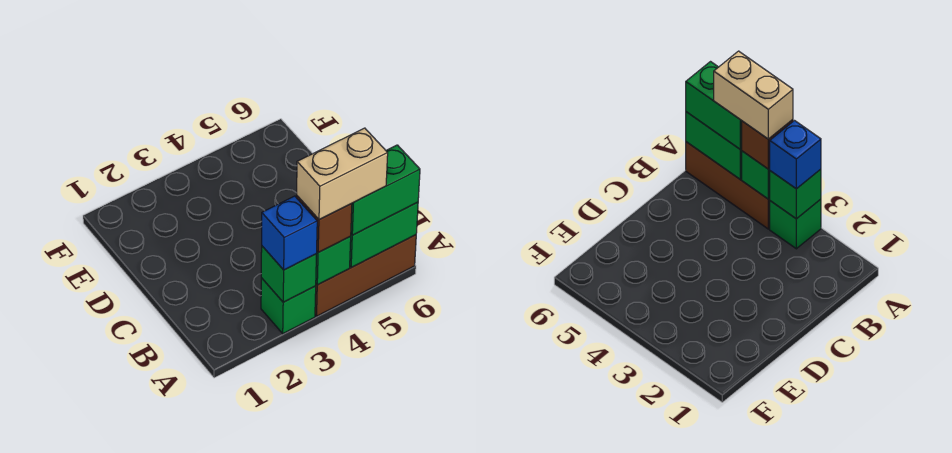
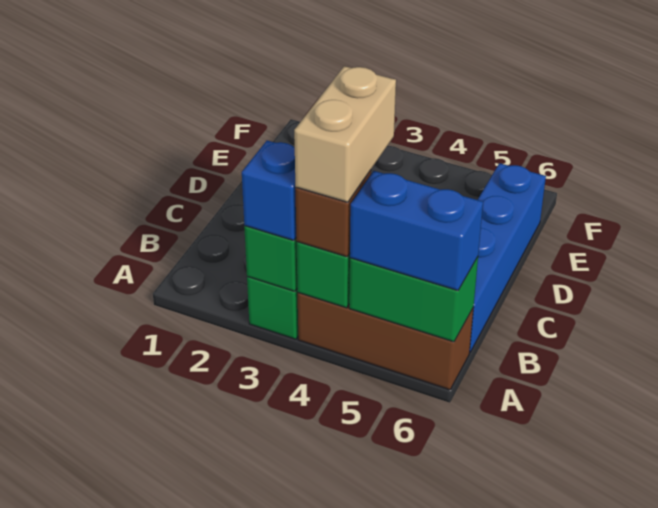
tan brick A4:A5 level 4 -> tan brick A4:B4 level 4
green brick A5:A6 level 3 -> blue brick A5:A6 level 3
none -> blue brick B6:E6 level 1

